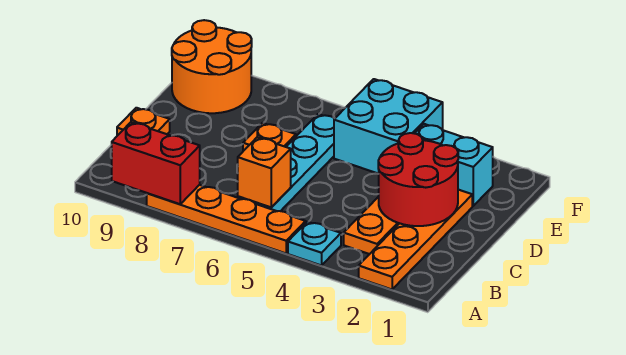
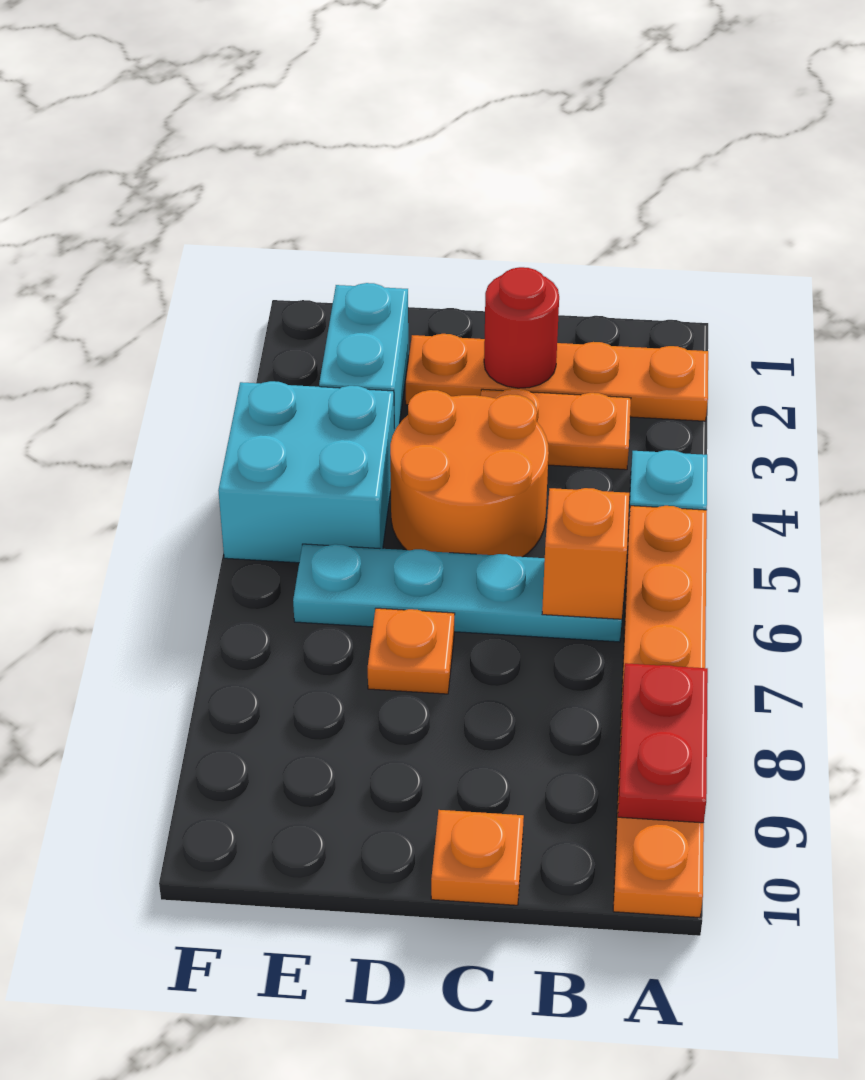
orange plate A5:A8 level 1 -> orange plate A5:A10 level 1
red brick A8:A9 level 2 -> red plate A8:A9 level 2
red round brick C2:D3 level 2 -> red round brick C2 level 2
orange round brick E9:F10 level 1 -> orange round brick C4:D5 level 1

